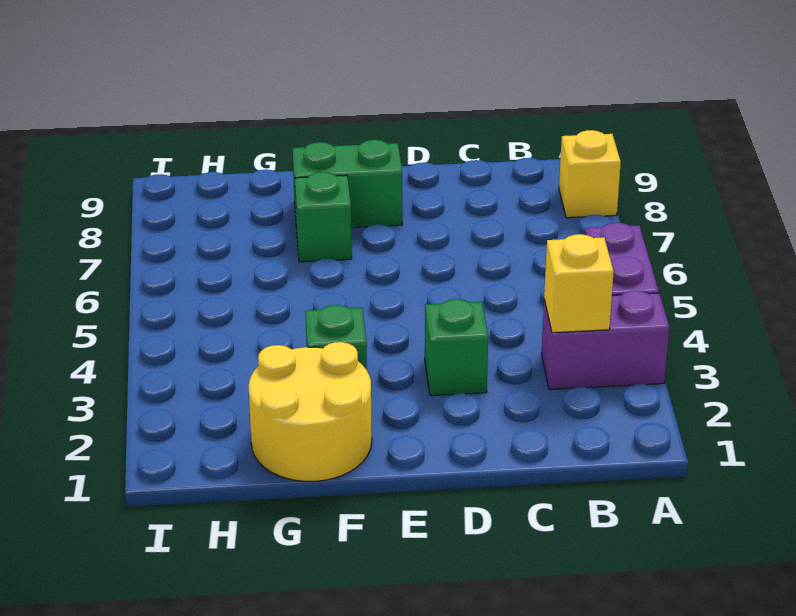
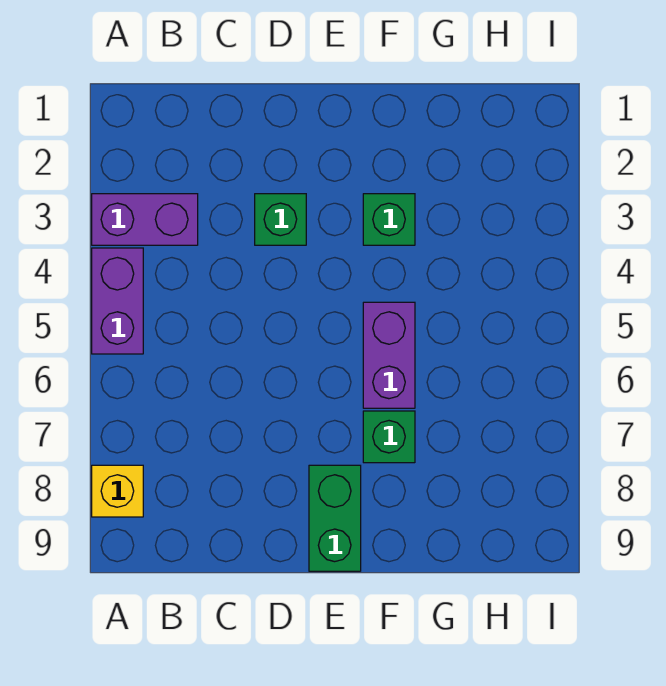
yellow brick B3 level 2 -> none
green brick E8:F8 level 1 -> green brick E8:E9 level 1
yellow round brick F1:G2 level 1 -> none
none -> purple brick F5:F6 level 1

